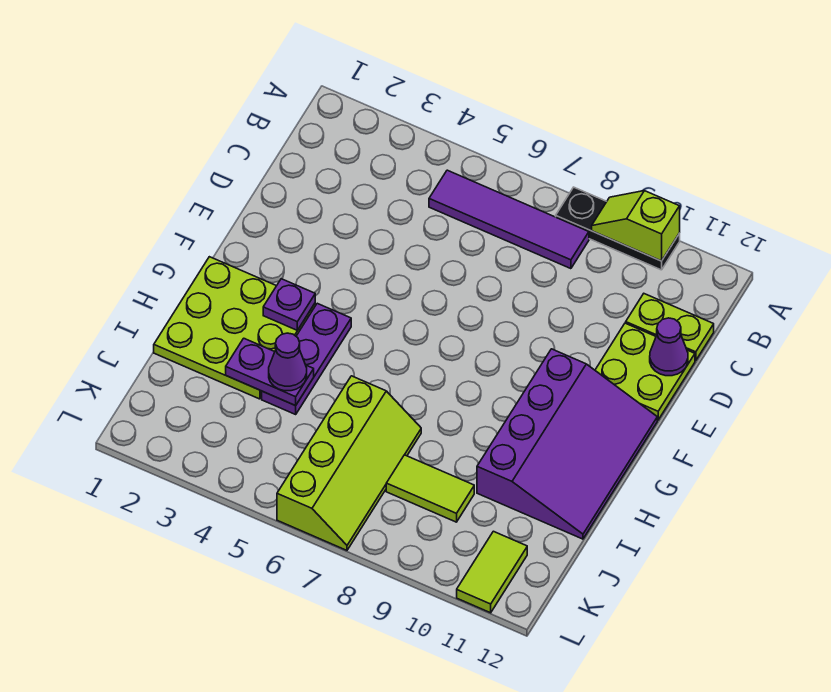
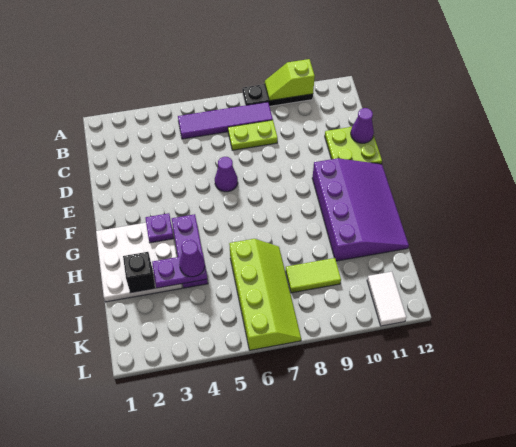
lime plate C11:C12 level 1 -> lime plate C7:C8 level 1
none -> purple cone E6 level 1
lime plate G1:I3 level 1 -> white plate G1:I3 level 1
none -> black brick I2 level 2
lime tile K11:L11 level 1 -> white tile K11:L11 level 1

